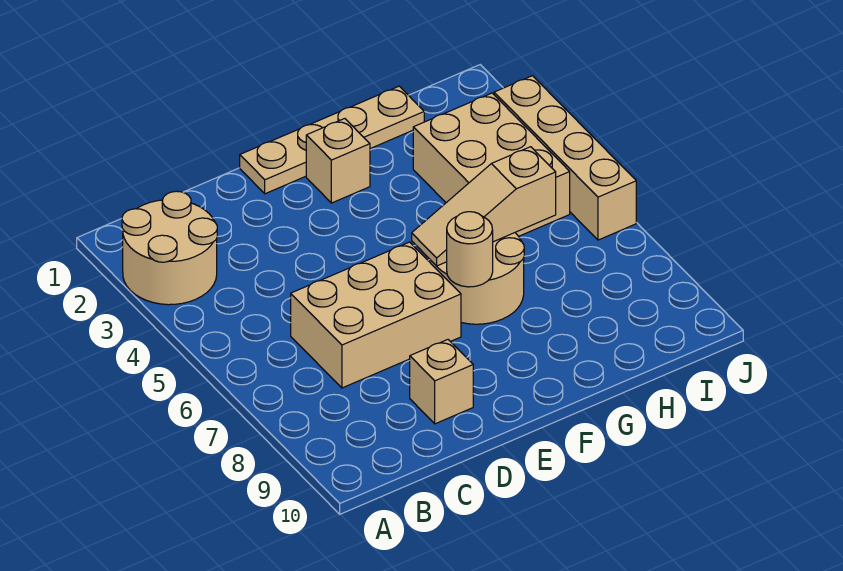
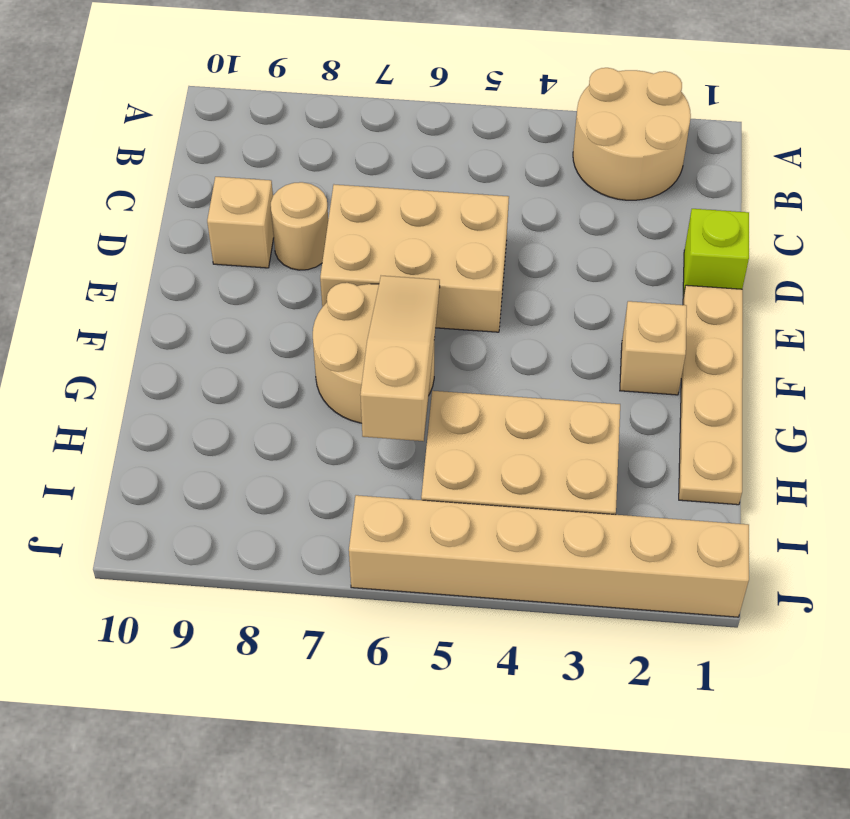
tan brick C6:E7 level 1 -> tan brick D5:E7 level 1
none -> lime brick D1 level 1
tan round brick F7 level 2 -> tan round brick D8 level 1
tan brick J3:J6 level 1 -> tan brick J1:J6 level 1

